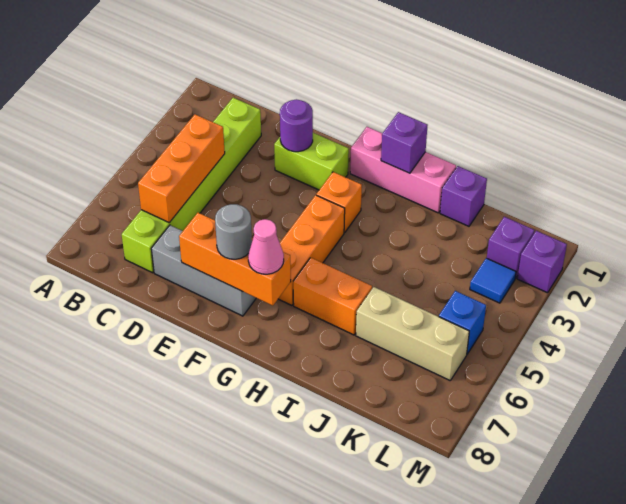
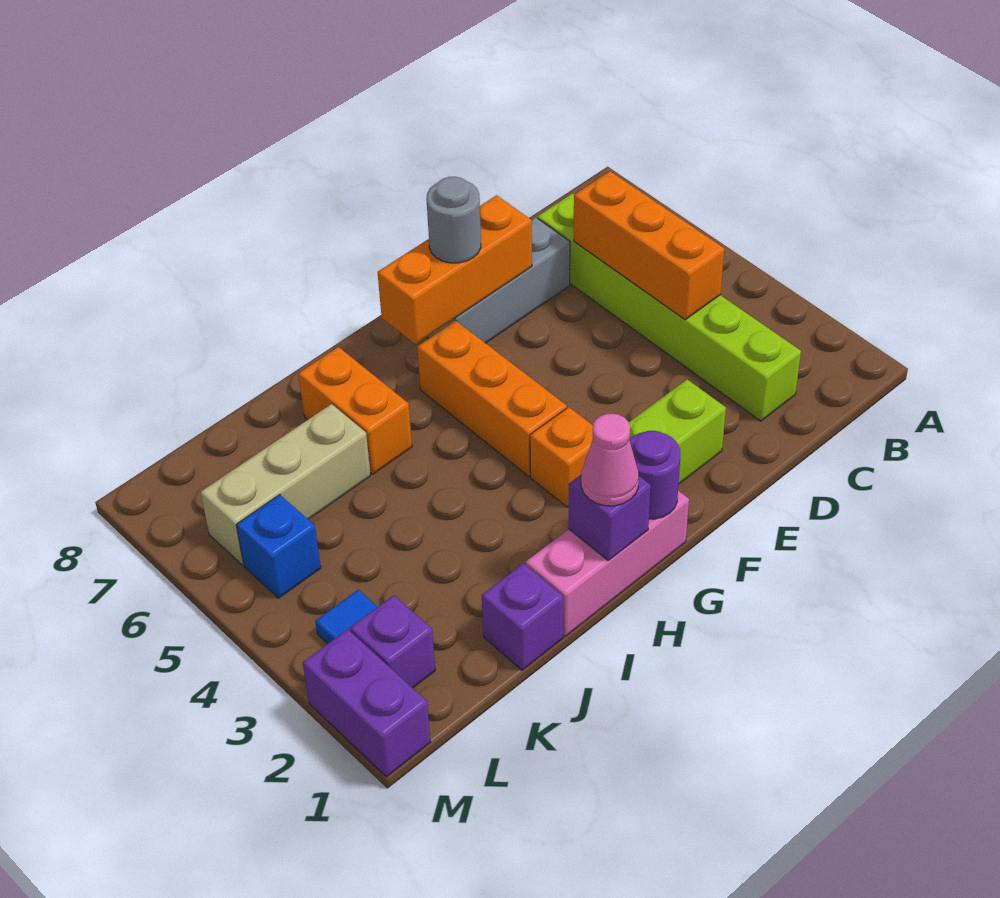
purple round brick E2 level 2 -> purple round brick G1 level 2
pink cone G7 level 3 -> pink cone H1 level 3
orange brick H6:I6 level 1 -> orange brick I6:I7 level 1
purple brick M2 level 1 -> purple brick M1:M2 level 1

